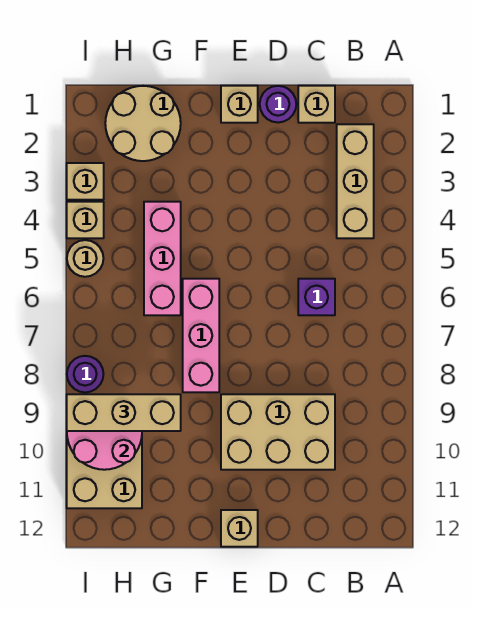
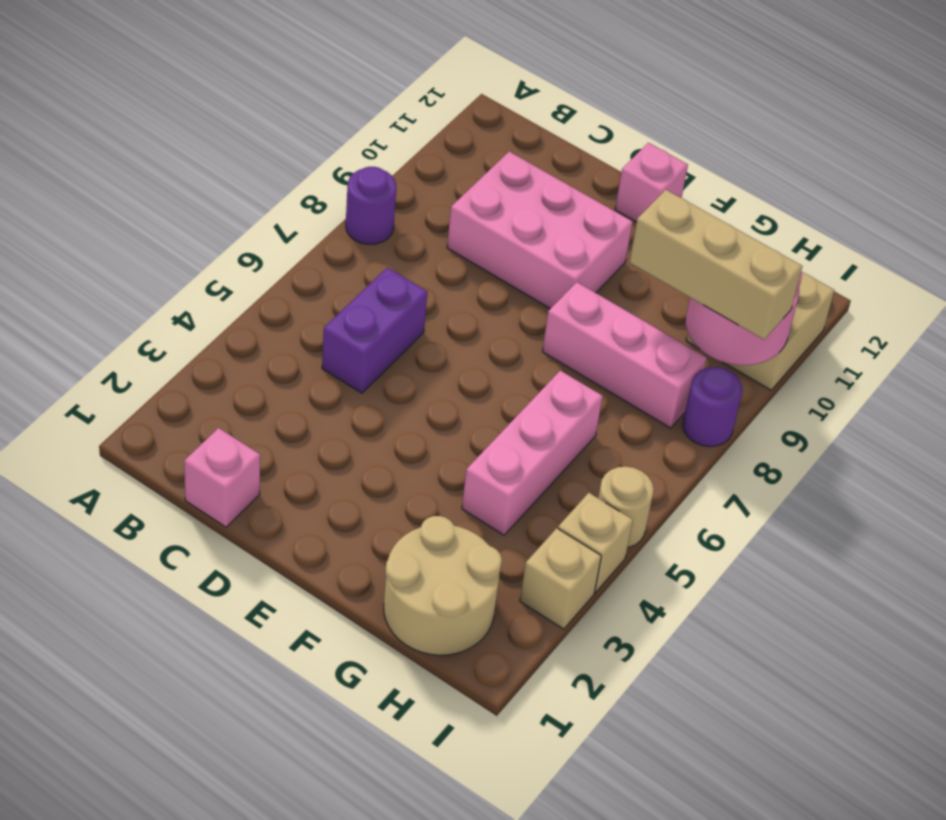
tan brick B2:B4 level 1 -> none
tan brick C1 level 1 -> pink brick C1 level 1
purple brick C6 level 1 -> purple brick C5:C6 level 1
tan brick C9:E10 level 1 -> pink brick C9:E10 level 1
purple round brick D1 level 1 -> purple round brick A8 level 1
tan brick E1 level 1 -> none
tan brick E12 level 1 -> pink brick E12 level 1
pink brick F6:F8 level 1 -> pink brick F8:H8 level 1

